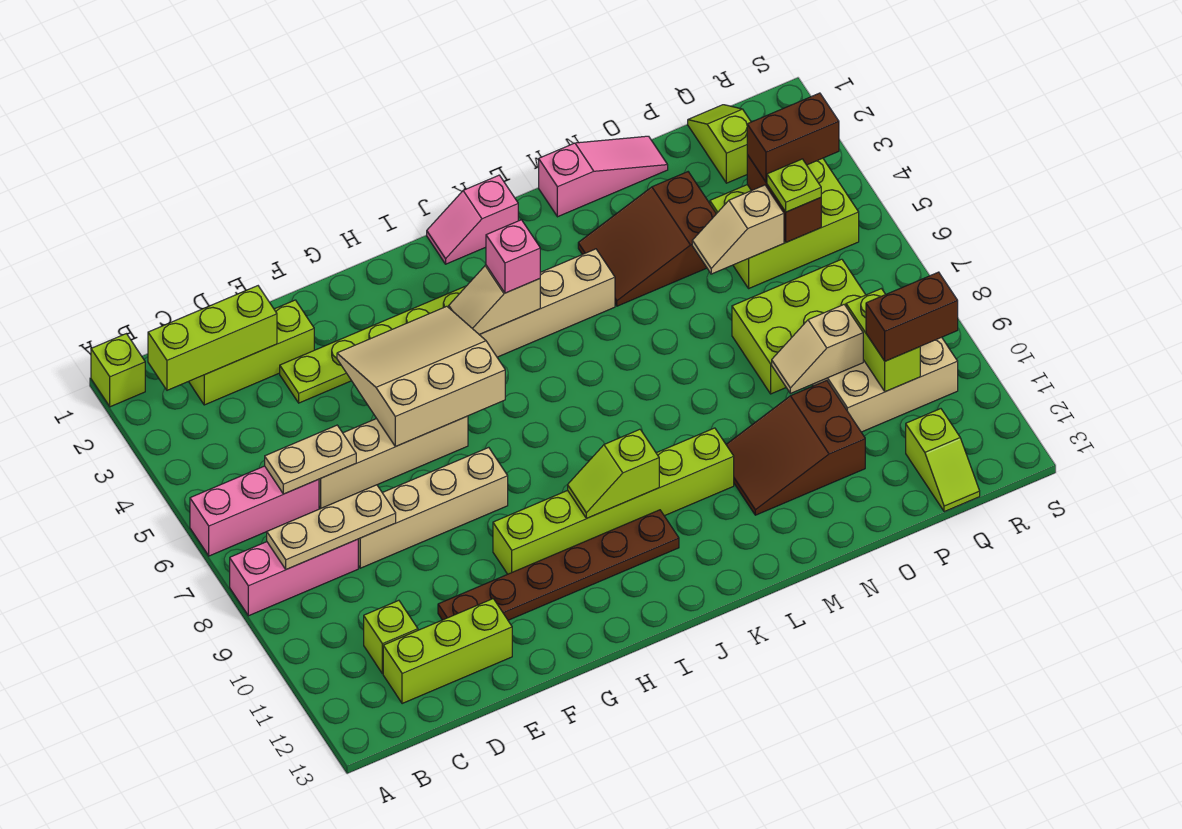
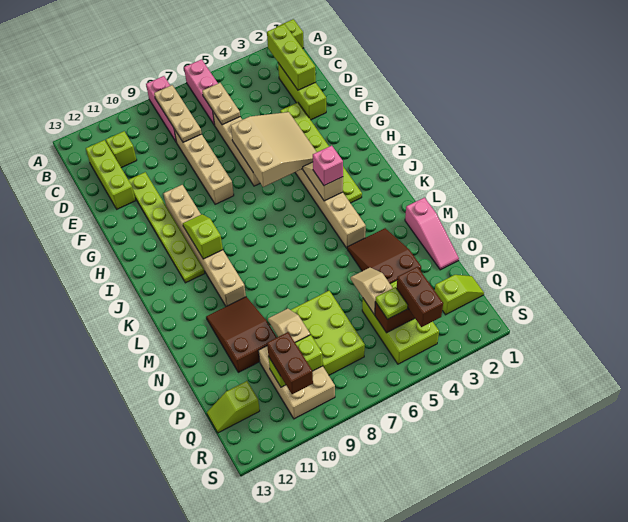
brown plate E11:J11 level 1 -> lime plate E11:J11 level 1
lime brick G10:L10 level 1 -> tan brick G10:L10 level 1
pink slope J1:K1 level 1 top K -> none

